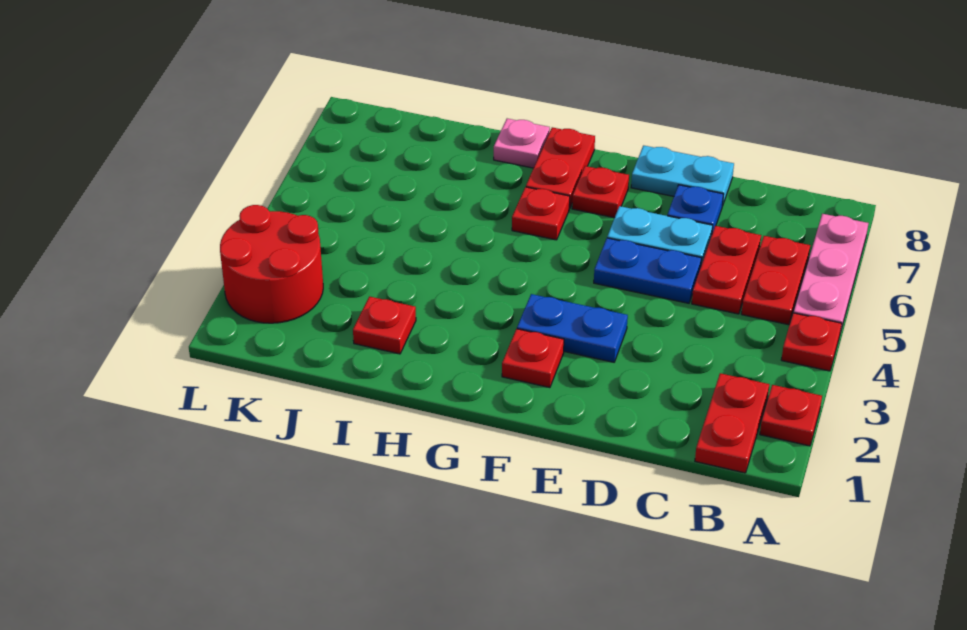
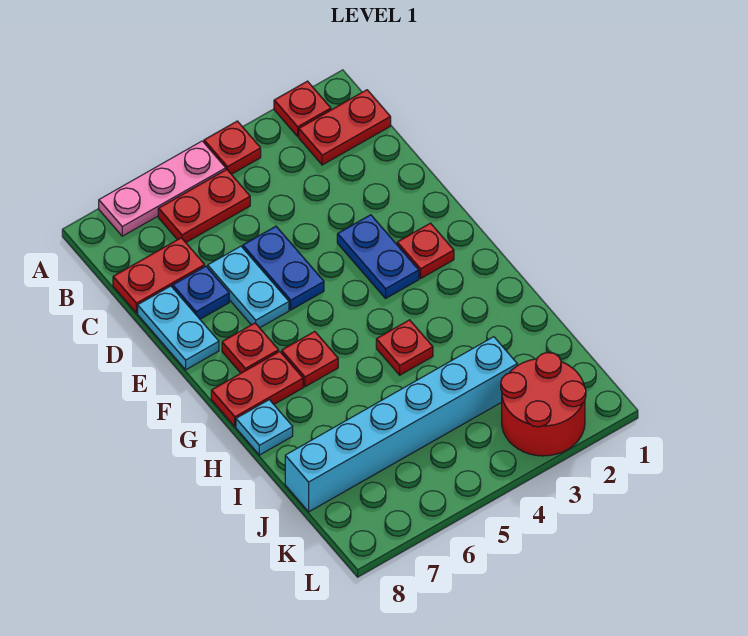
red plate C5:C6 level 1 -> red plate C7:C8 level 1
pink plate H8 level 1 -> cyan plate H8 level 1
red plate I2 level 1 -> red plate H4 level 1
none -> cyan brick J3:J8 level 1

